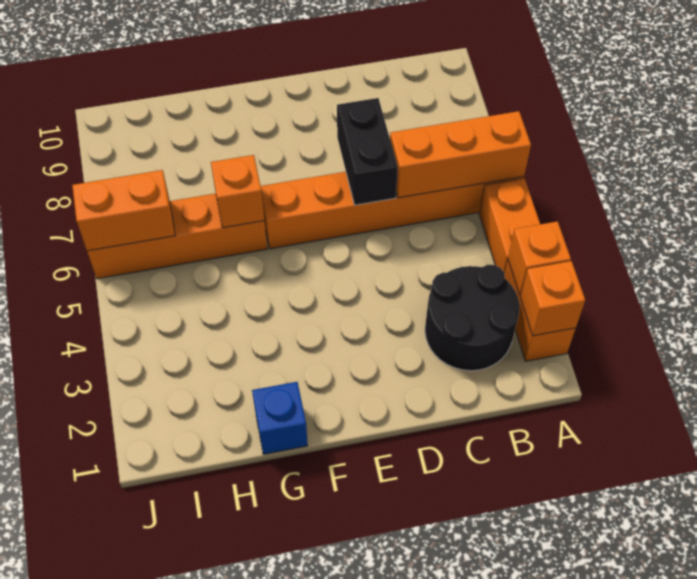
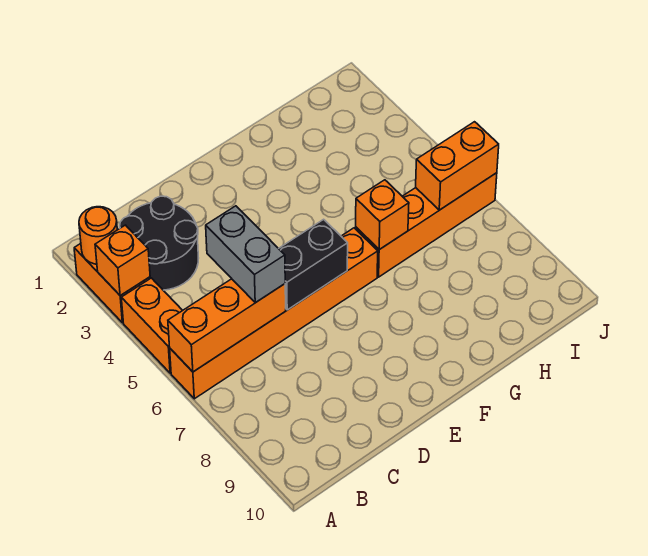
orange brick A2 level 2 -> orange round brick A2 level 2
none -> grey brick C5:C6 level 3
black brick D6:D7 level 2 -> black brick D6:E6 level 2
blue brick G1 level 1 -> none

